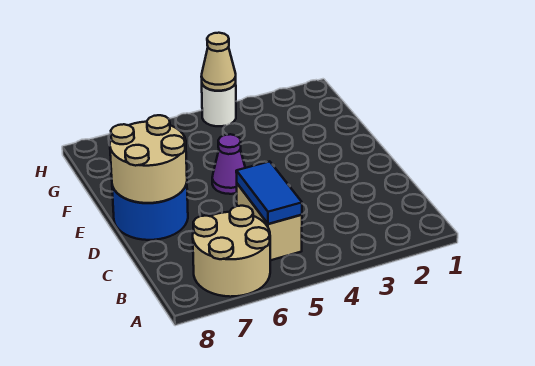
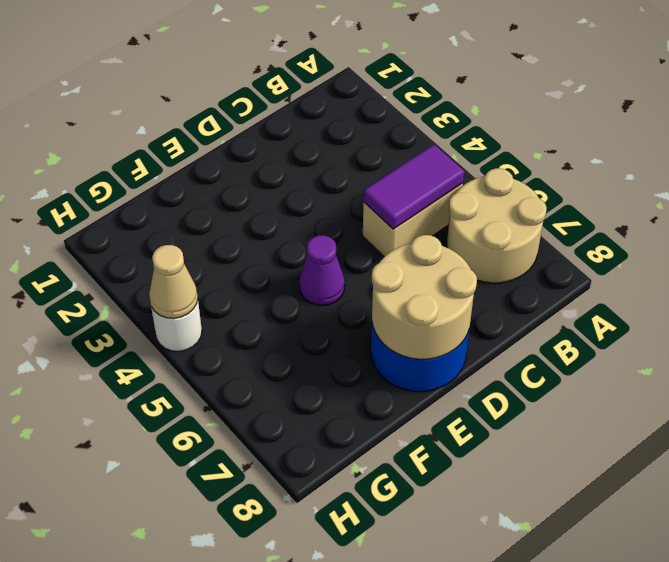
blue tile B5:C5 level 2 -> purple tile B5:C5 level 2

